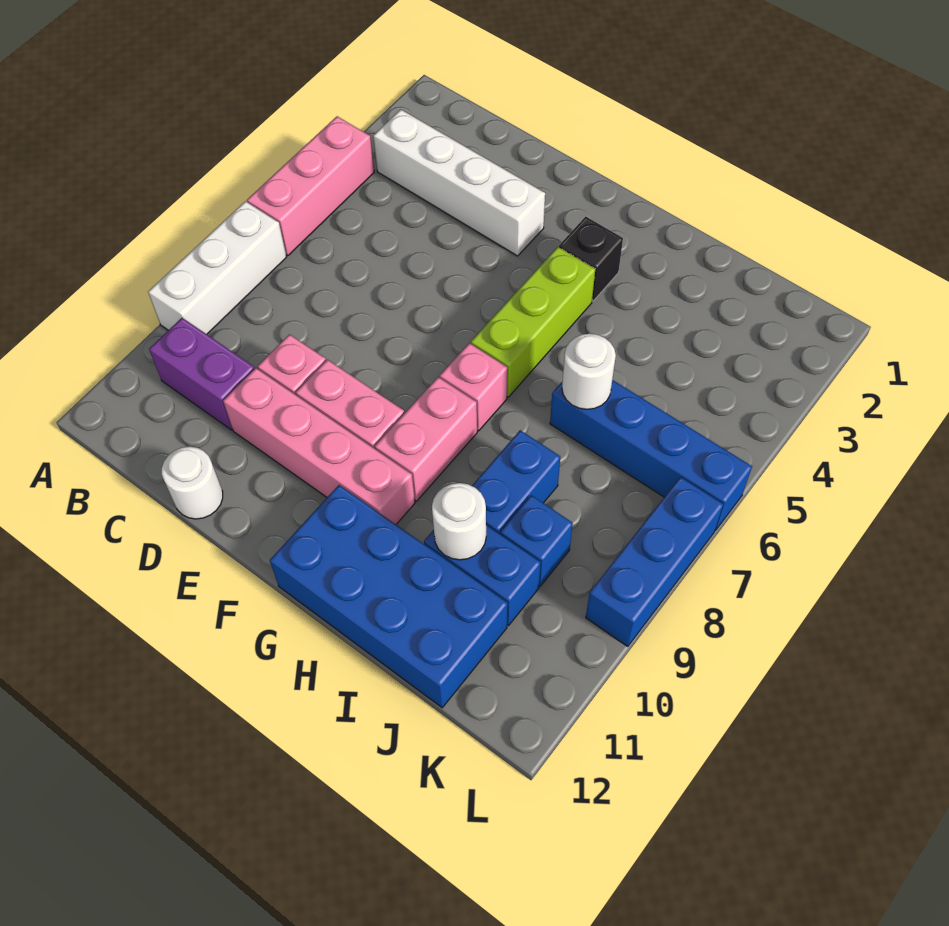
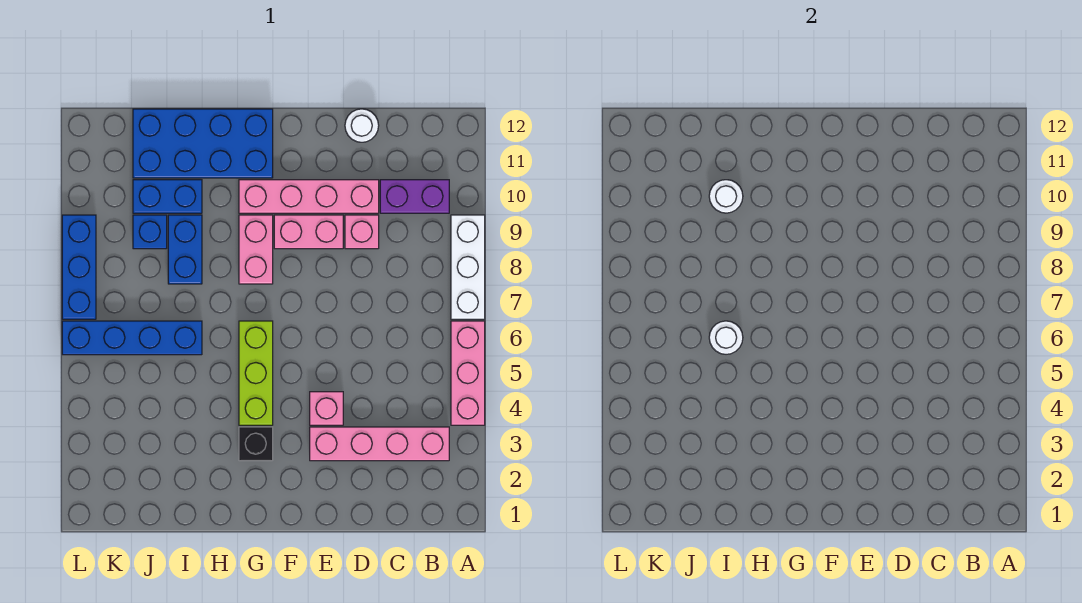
white brick B3:E3 level 1 -> pink brick B3:E3 level 1
pink brick G7 level 1 -> pink brick E4 level 1

